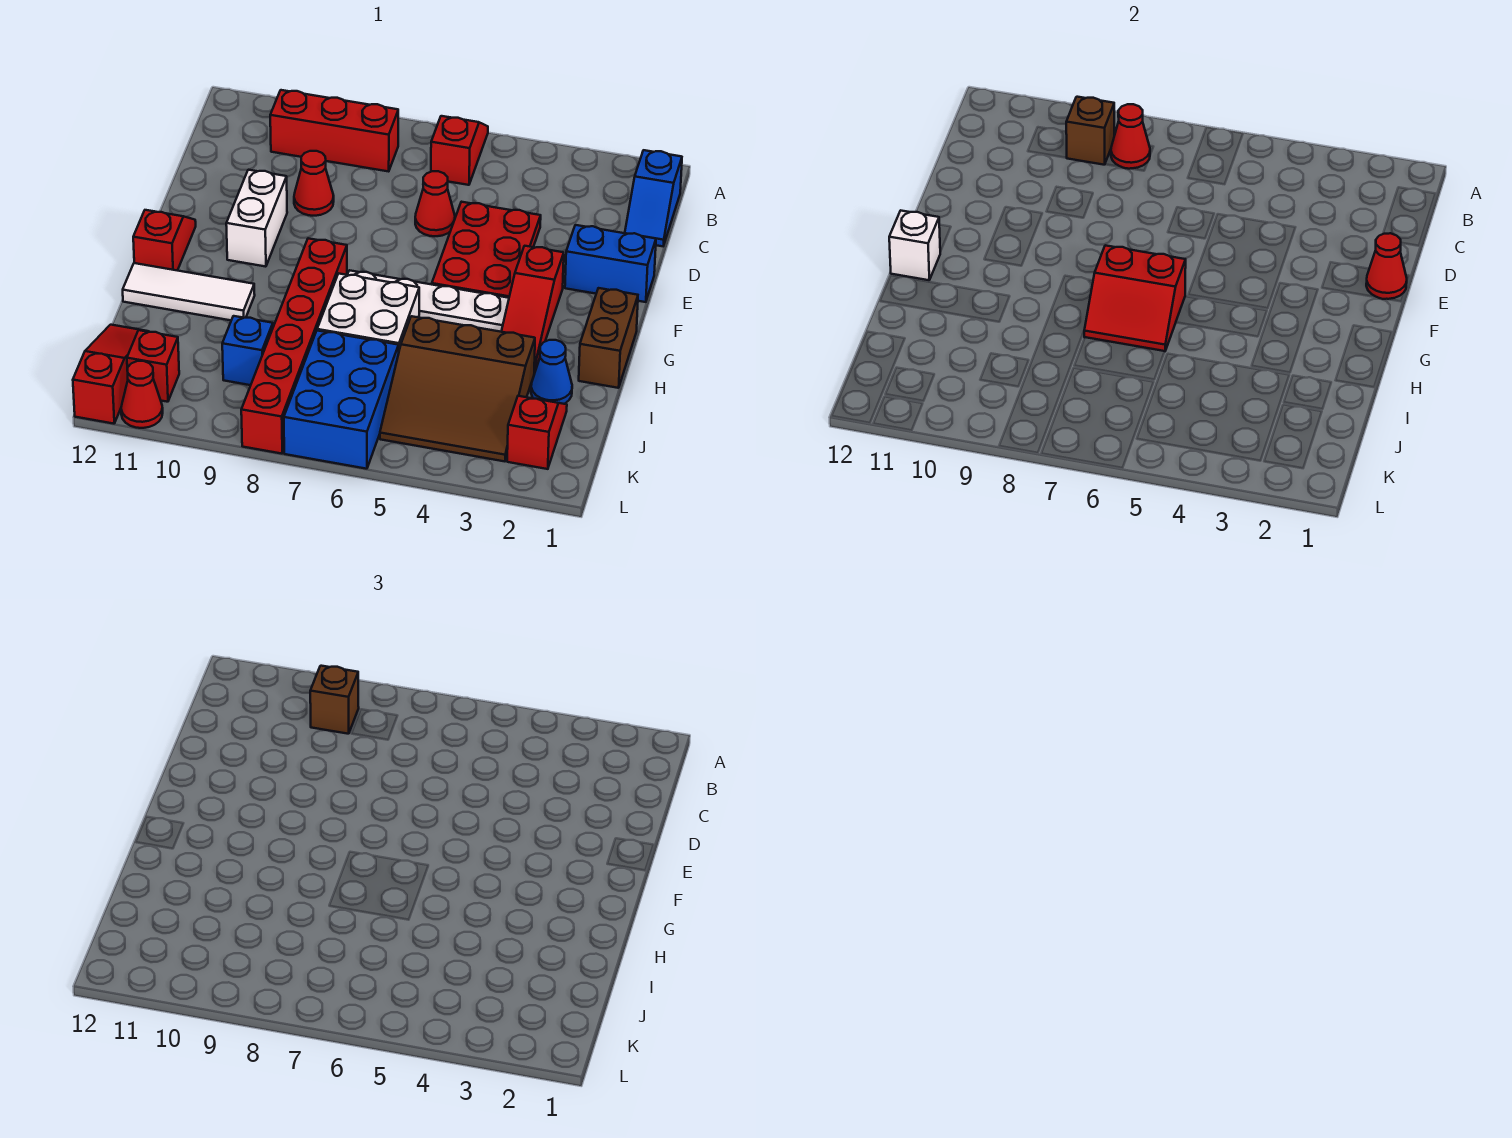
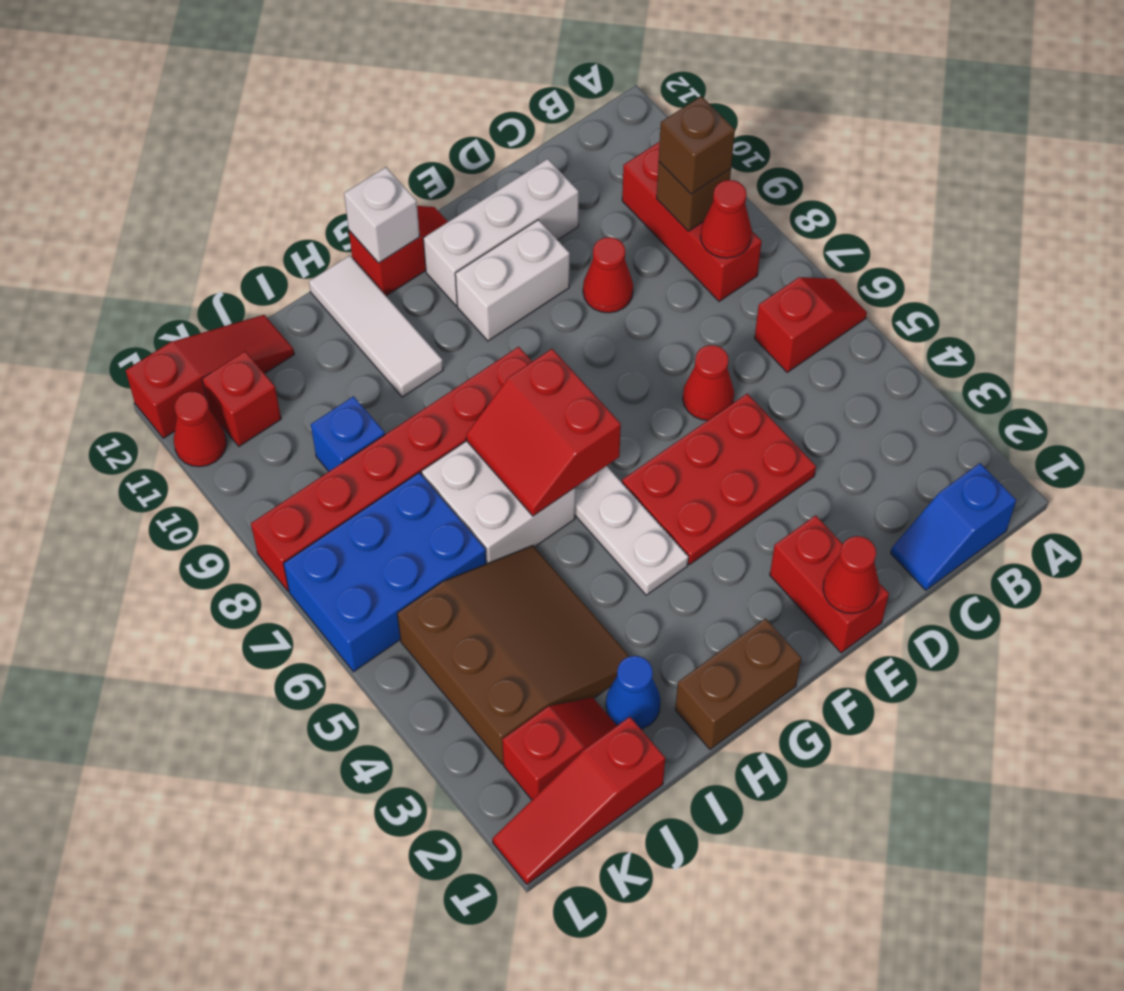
none -> white brick D11:F11 level 1
blue brick E1:E2 level 1 -> red brick E1:E2 level 1
red slope F3:H3 level 1 top F -> red slope J1:L1 level 1 top J
brown slope I3:K5 level 1 top I -> brown slope I3:K5 level 1 top K

